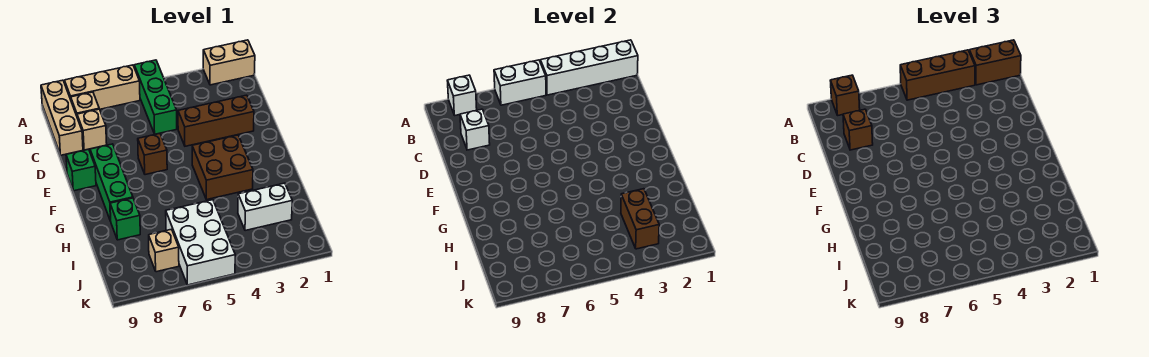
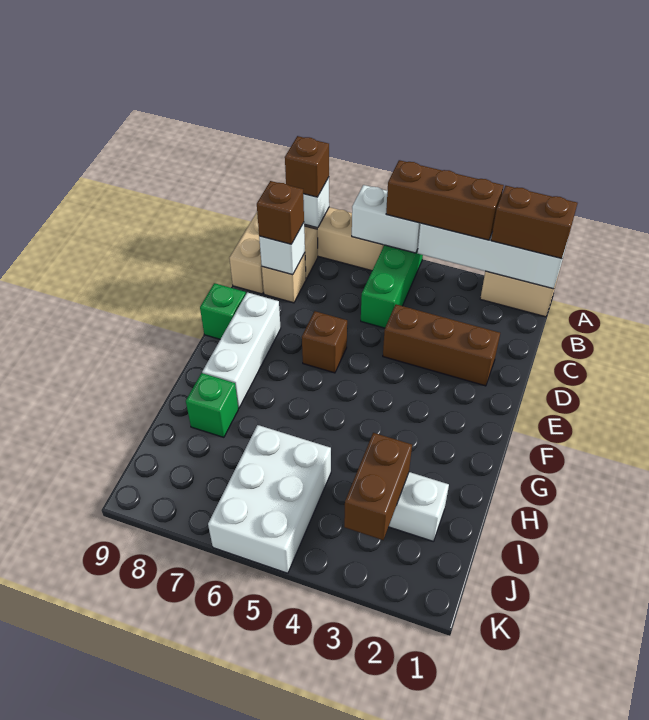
green brick E8:G8 level 1 -> white brick E8:G8 level 1
brown brick F3:G4 level 1 -> none
tan brick J7 level 1 -> none

